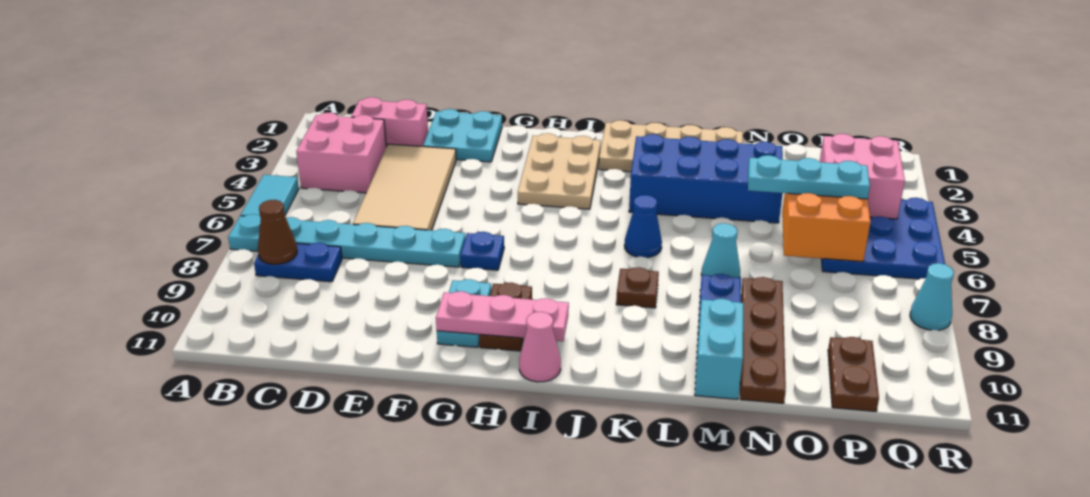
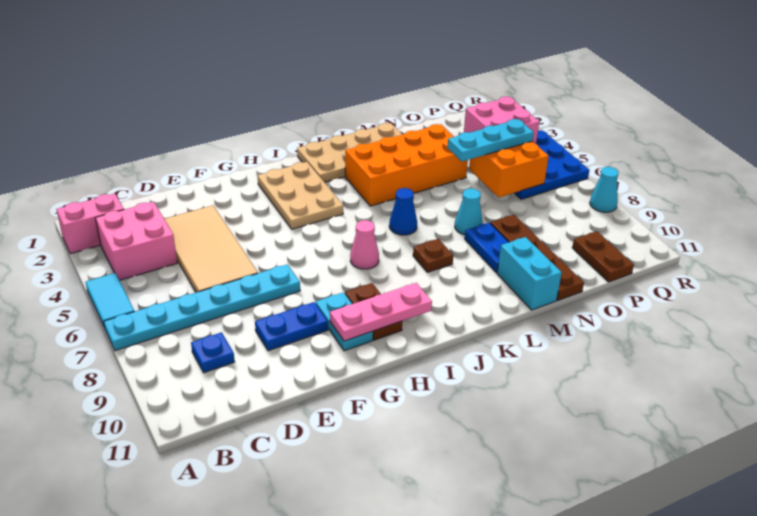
blue plate B8:C8 level 1 -> blue plate E9:F9 level 1
brown cone B8 level 2 -> none
pink brick C2:D2 level 1 -> pink brick A2:B2 level 1
cyan plate E1:F2 level 1 -> none
blue plate G7 level 1 -> blue plate C9 level 1
pink cone I11 level 1 -> pink cone I7 level 1
blue brick K3:N4 level 1 -> orange brick K3:N4 level 1

